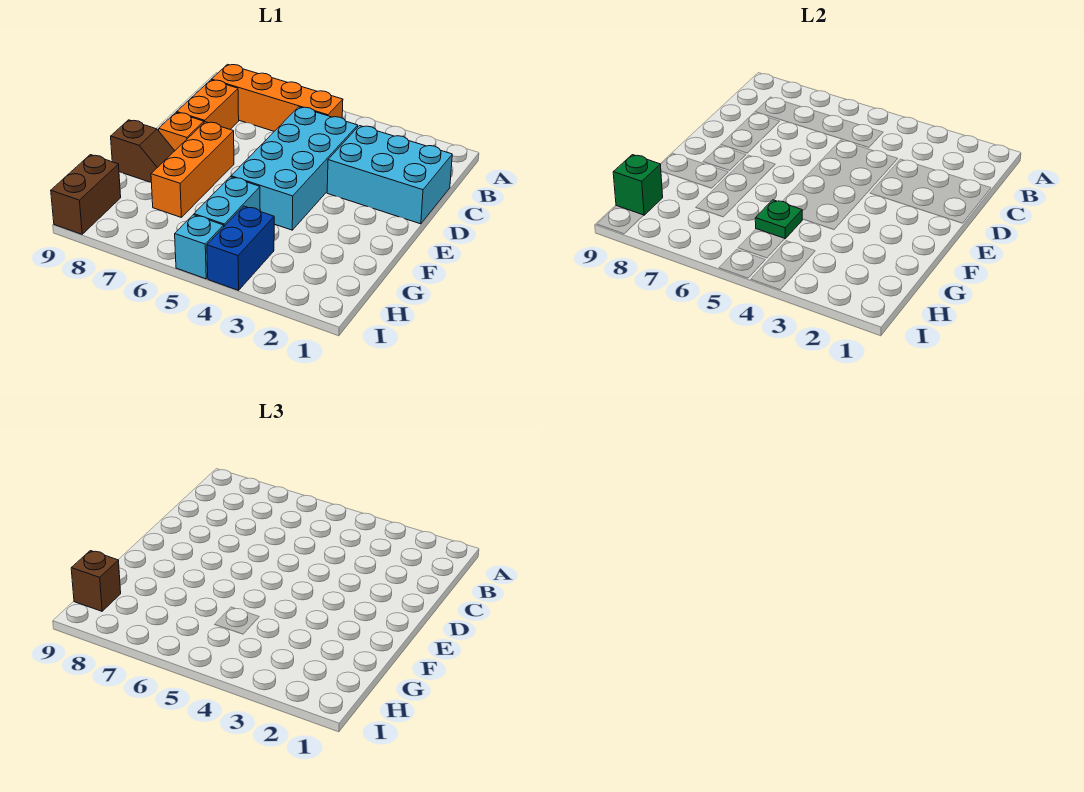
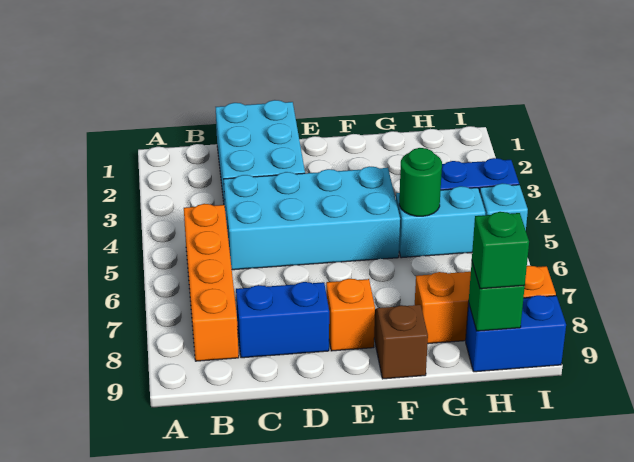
orange brick C8:D8 level 1 -> blue brick C8:D8 level 1
orange brick E7:G7 level 1 -> orange brick G8:I8 level 1
green plate G5 level 2 -> green round brick G5 level 2
brown brick H9:I9 level 1 -> blue brick H9:I9 level 1
brown brick H9 level 3 -> green brick H9 level 3

